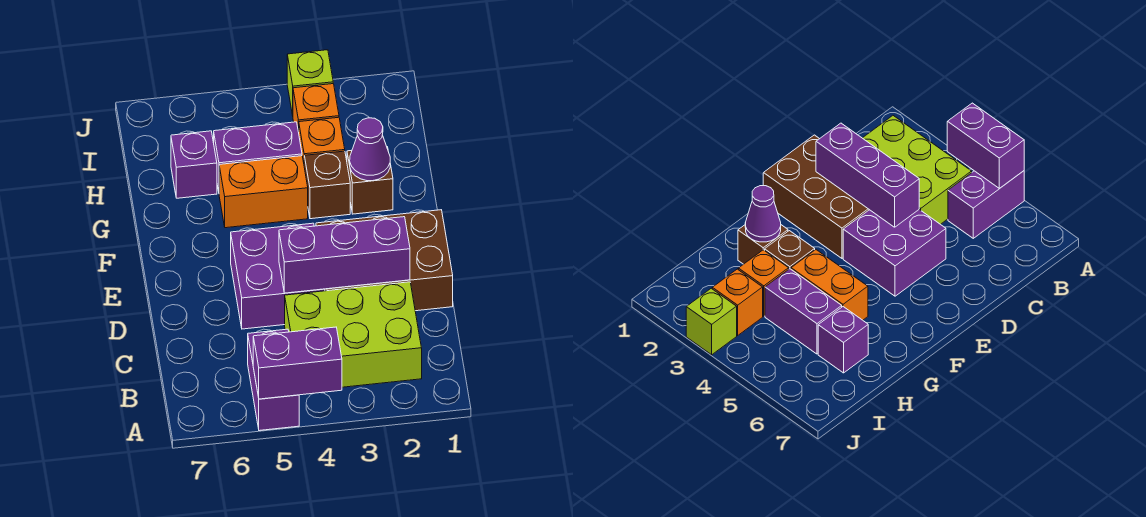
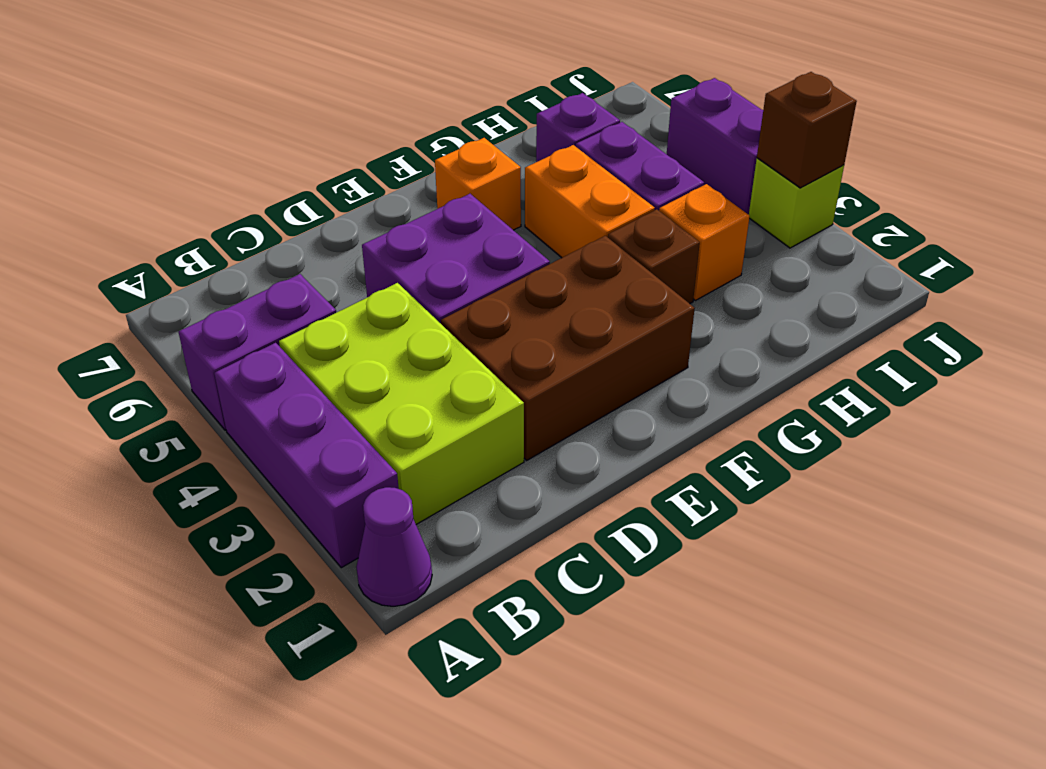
purple brick A4:A5 level 2 -> purple brick J4:J5 level 1
brown brick D1:E3 level 1 -> brown brick D2:F3 level 1
purple brick D2:D4 level 2 -> purple brick A2:A4 level 1
brown brick G2 level 1 -> brown brick J3 level 2
purple cone G2 level 2 -> purple cone A1 level 1
orange brick I3 level 1 -> orange brick F6 level 1

